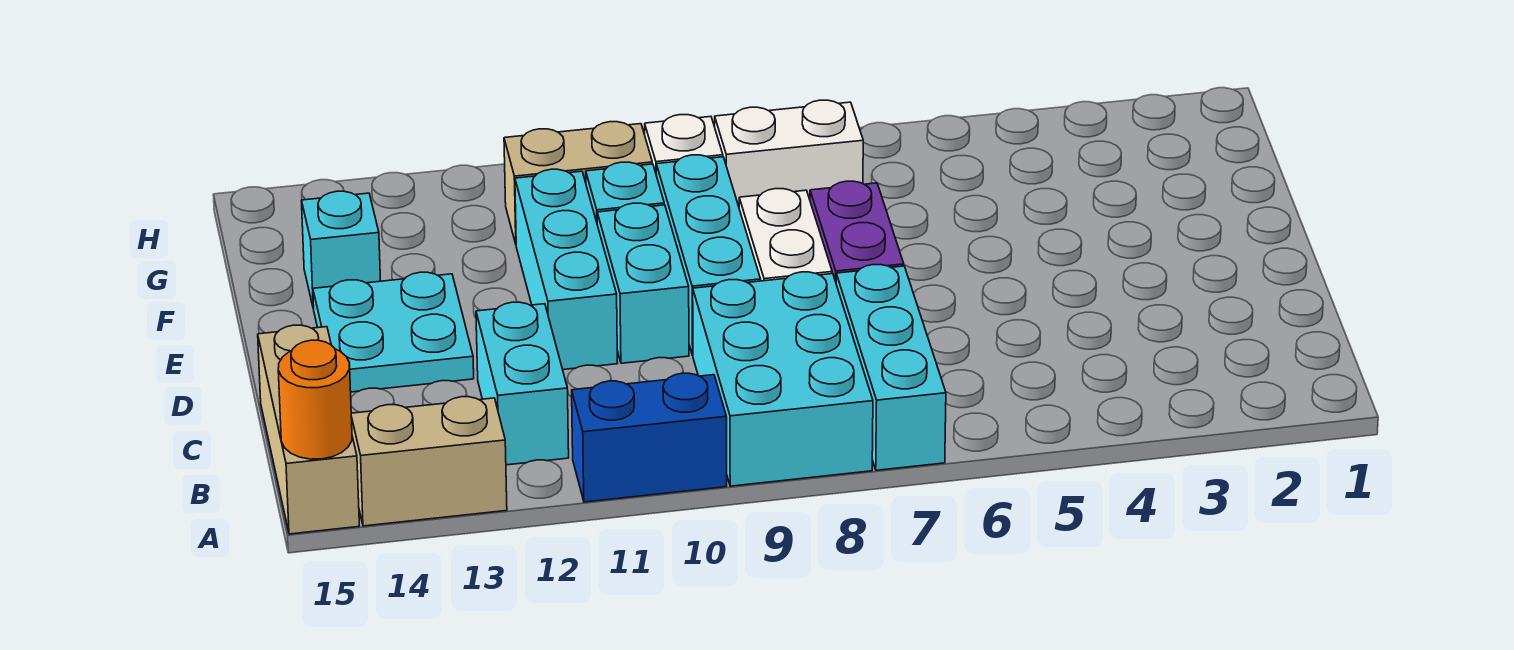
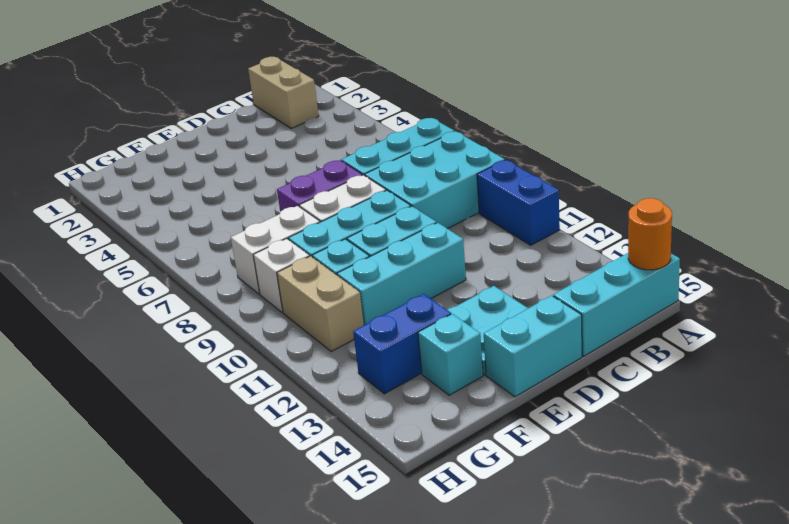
tan brick A13:A14 level 1 -> tan brick B1:B2 level 1
tan brick A15:C15 level 1 -> cyan brick A15:C15 level 1
cyan brick B12:C12 level 1 -> cyan brick D15:E15 level 1
none -> blue brick F13:G13 level 1
white brick G7:G8 level 1 -> white brick F8:G8 level 1

